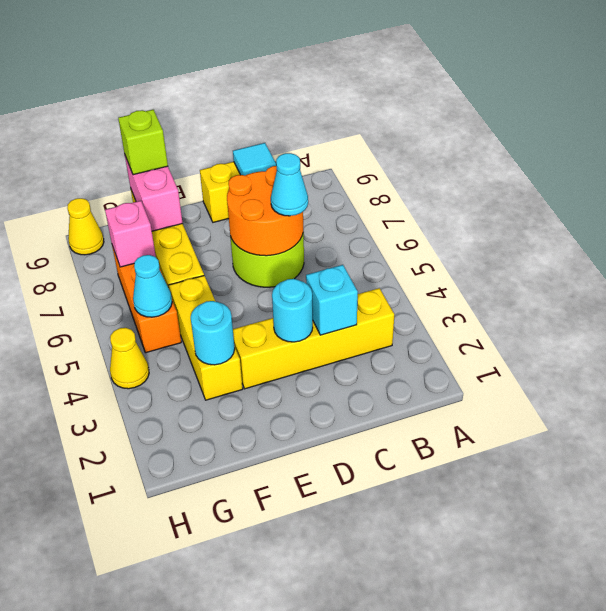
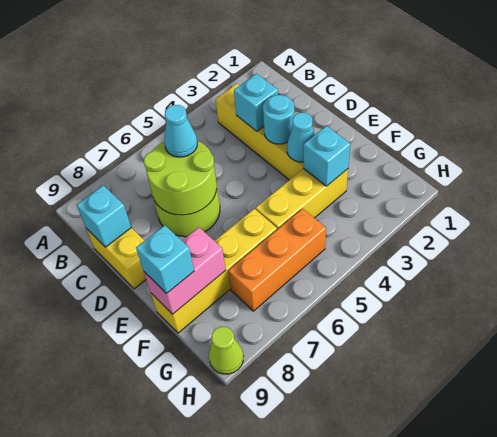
orange round brick C6:D7 level 2 -> lime round brick C6:D7 level 2
cyan tile C9 level 2 -> cyan brick C9 level 2
cyan round brick F3 level 2 -> cyan brick F3 level 2
lime brick F9 level 3 -> cyan brick F9 level 3
cyan cone G5 level 2 -> cyan cone E3 level 2
pink brick G7 level 2 -> none
yellow cone H4 level 1 -> none
yellow cone H9 level 1 -> lime cone H9 level 1

